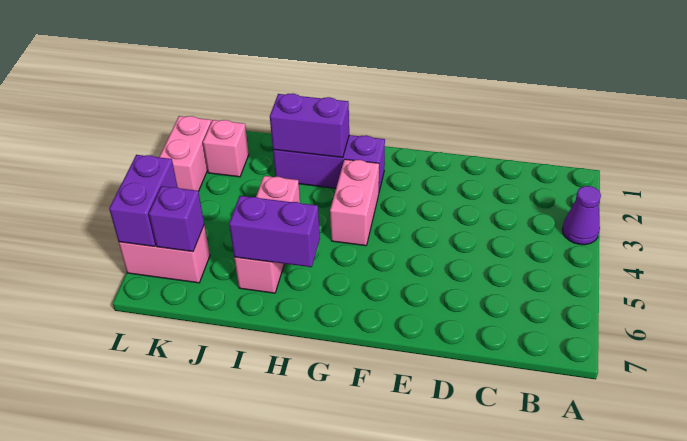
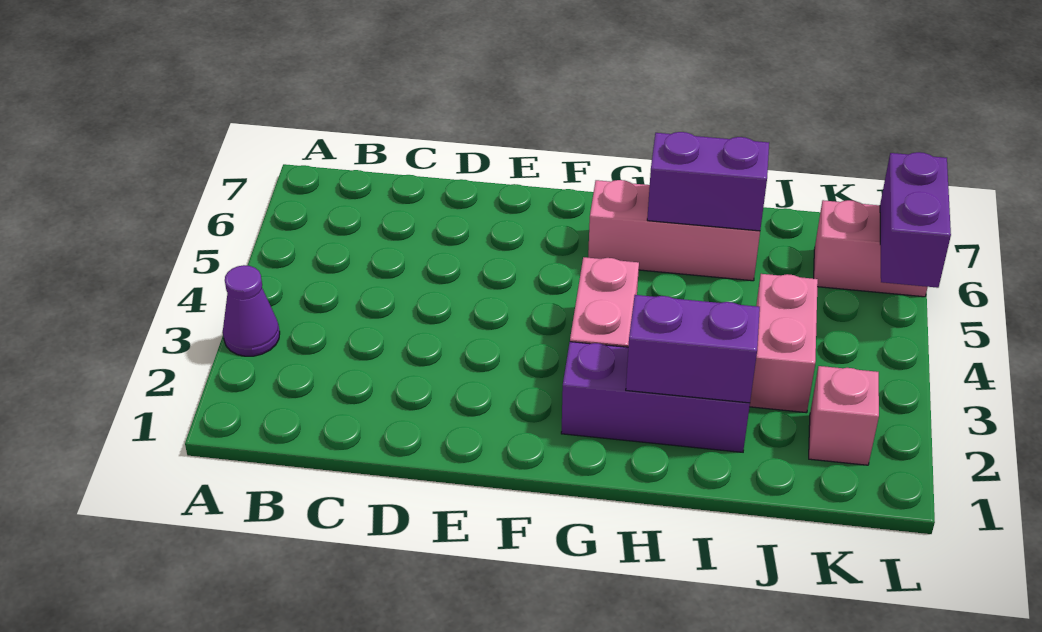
pink brick I4:I6 level 1 -> pink brick G6:I6 level 1
purple brick K6 level 2 -> none
pink brick L2:L3 level 1 -> pink brick J3:J4 level 1

